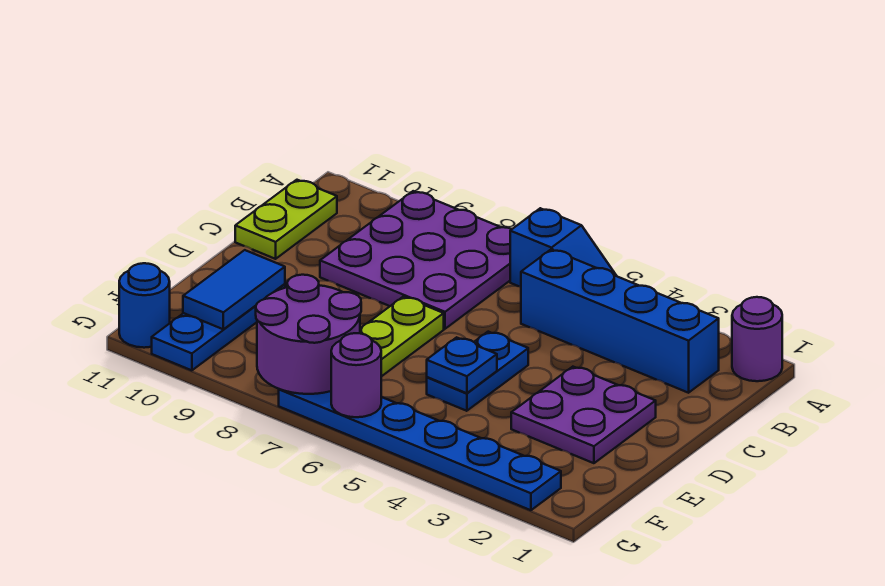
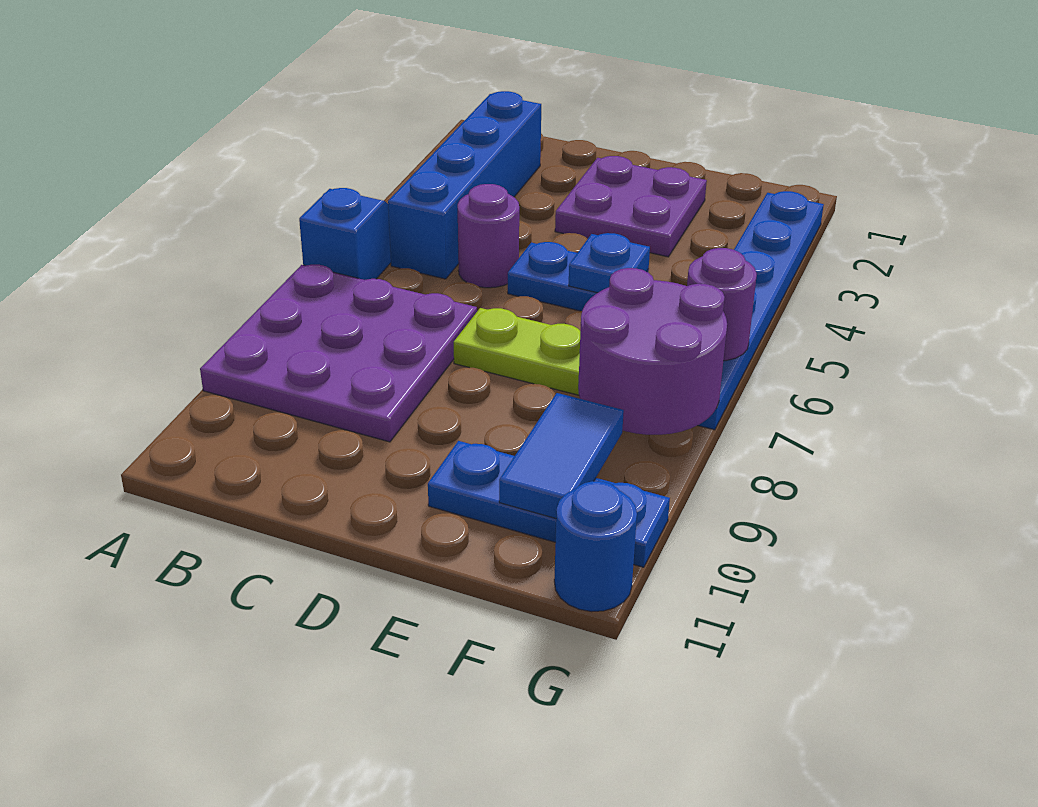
purple round brick A1 level 1 -> purple round brick C5 level 1
lime plate B11:C11 level 1 -> none
blue tile E10:F10 level 2 -> blue tile F9:F10 level 2

